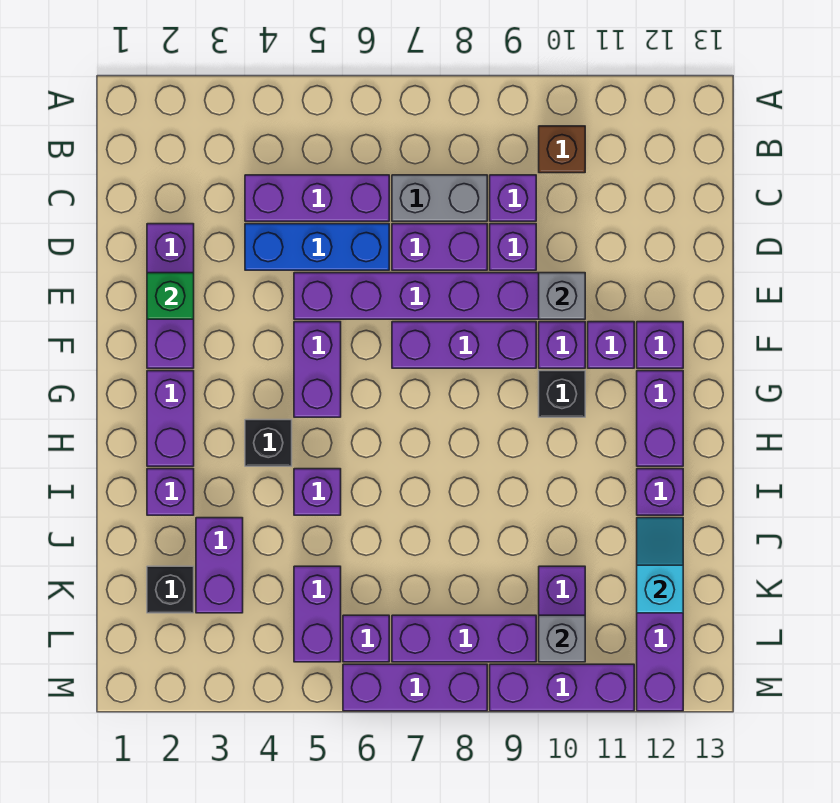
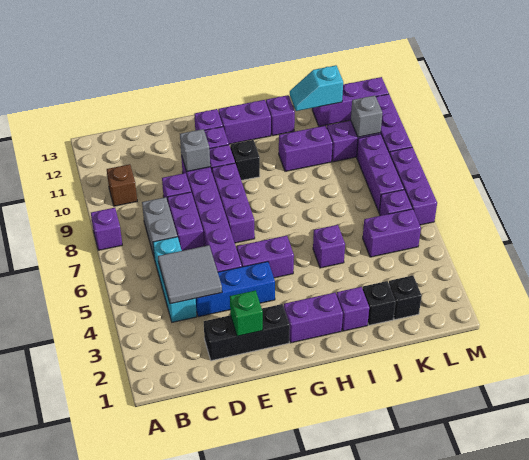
purple brick C4:C6 level 1 -> cyan brick C4:C6 level 1
none -> grey tile C4:D5 level 2
purple brick C9 level 1 -> purple brick A8 level 1
purple brick D2:F2 level 1 -> black brick D2:F2 level 1
blue brick D4:D6 level 1 -> blue brick D4:F4 level 1
black brick H4 level 1 -> black brick J2 level 1
purple brick J3:K3 level 1 -> purple brick I10:J10 level 1

